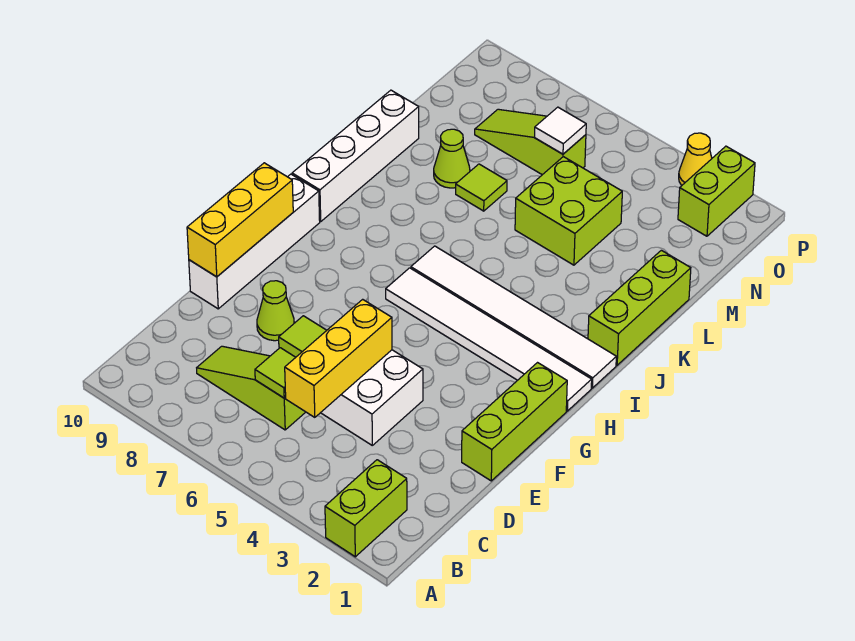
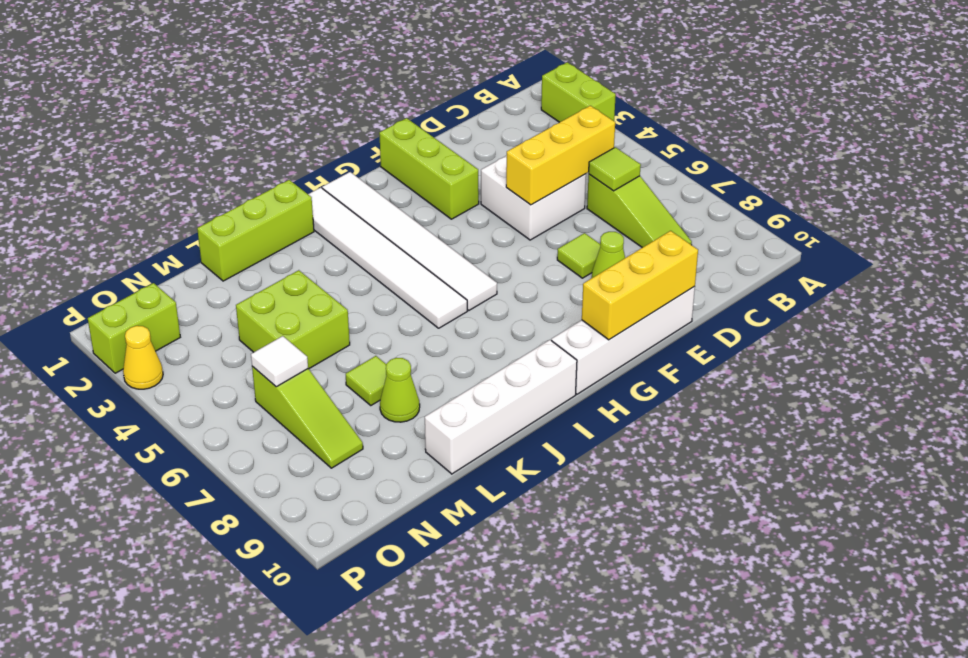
lime brick A2:B2 level 1 -> lime brick A2:A3 level 1
lime brick E1:G1 level 1 -> lime brick F1:F3 level 1

